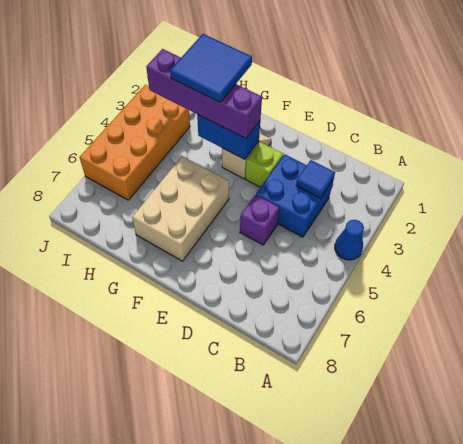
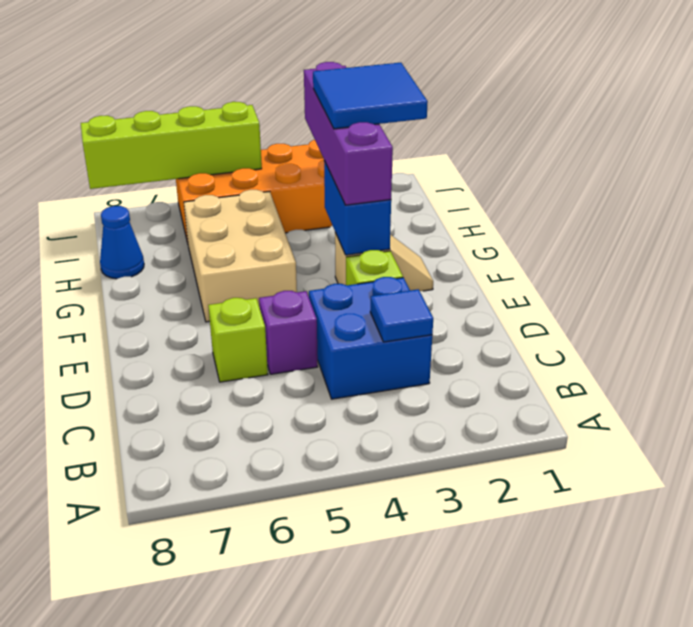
blue cone A4 level 1 -> blue cone H8 level 1
none -> lime brick D6 level 1
tan brick F5:G7 level 1 -> tan brick F5:H6 level 1
none -> lime brick J5:J8 level 2

